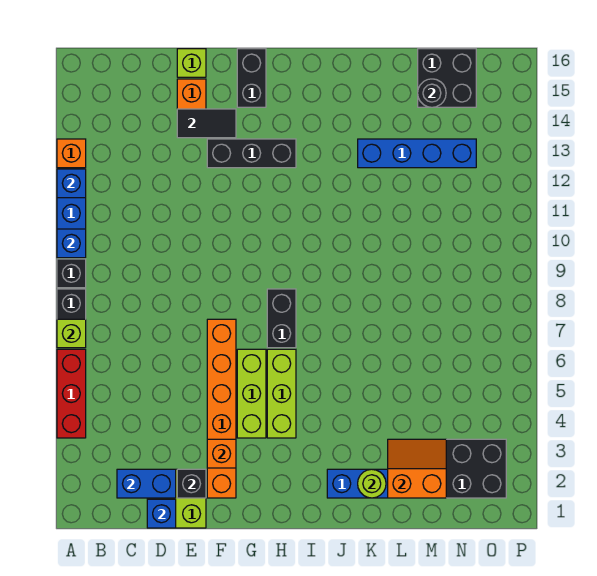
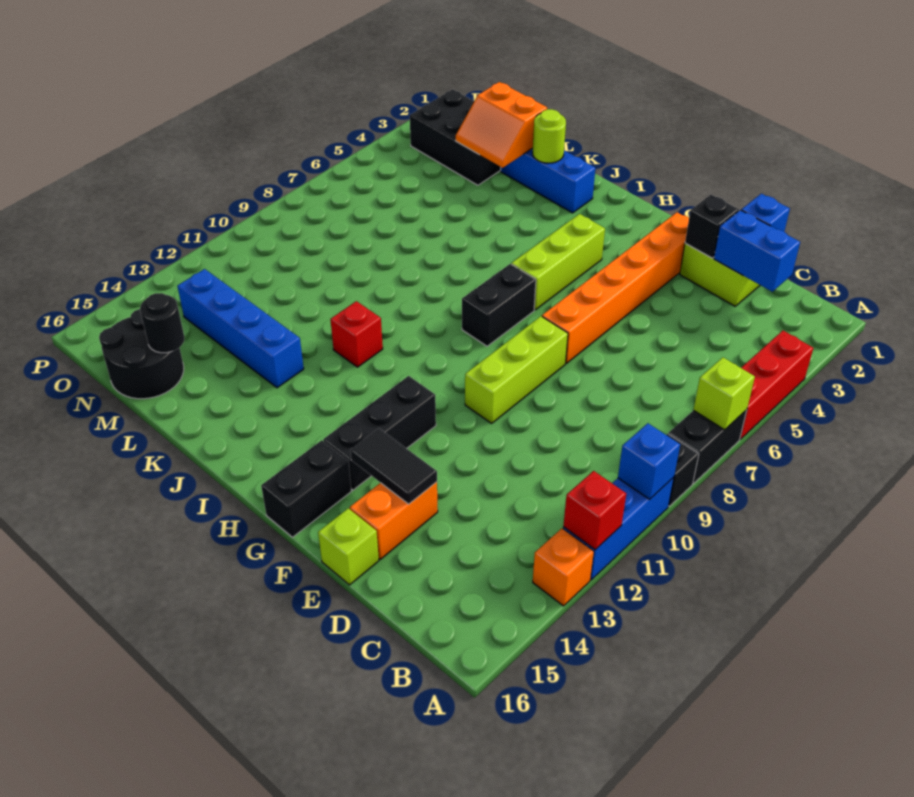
blue brick A12 level 2 -> red brick A12 level 2
orange brick F3 level 2 -> none
black brick F13:H13 level 1 -> black brick G12:G14 level 1
lime brick G4:G6 level 1 -> lime brick F8:F10 level 1
none -> red brick J11 level 1
black brick M15:N16 level 1 -> black round brick M15:N16 level 1

